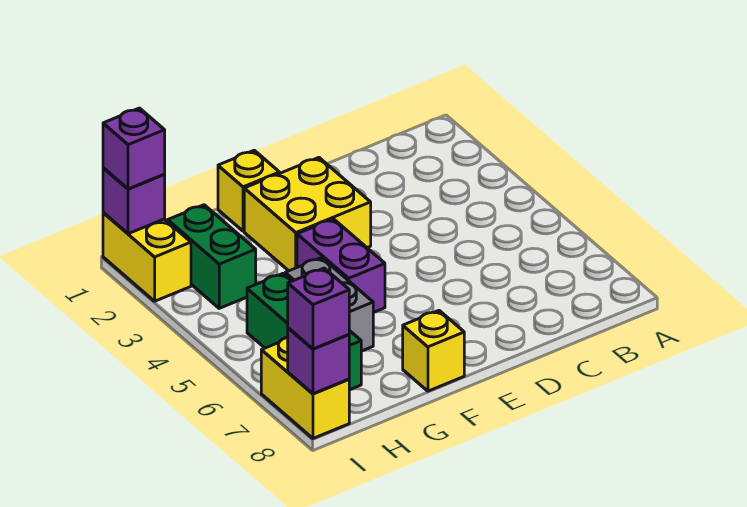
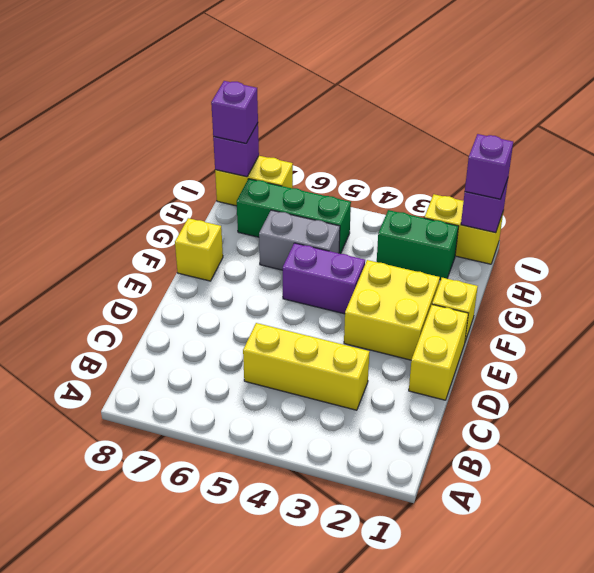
none -> yellow brick C3:C5 level 1
none -> yellow brick D1:E1 level 1

